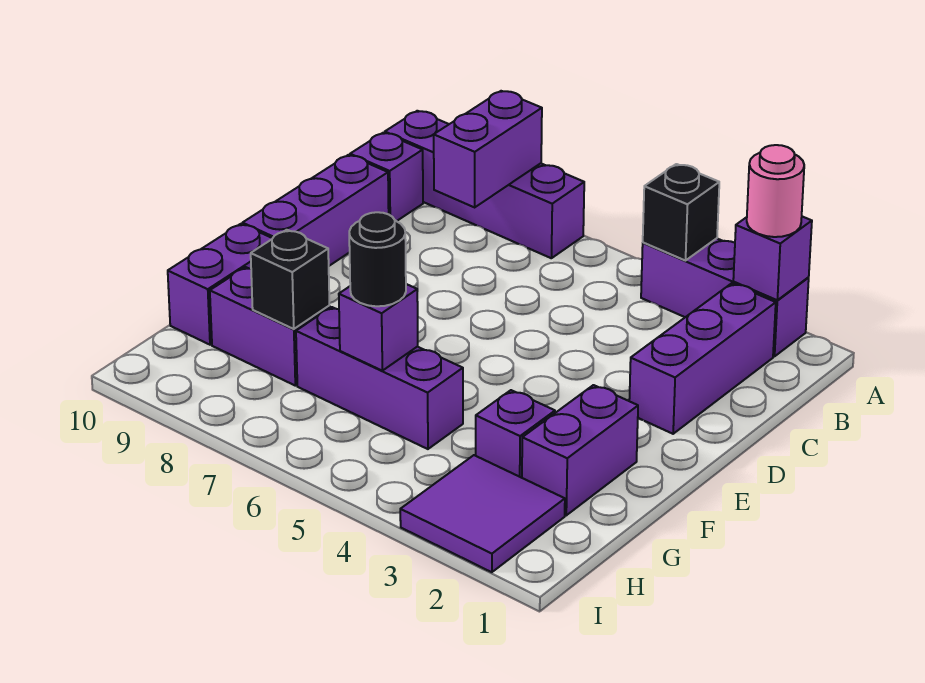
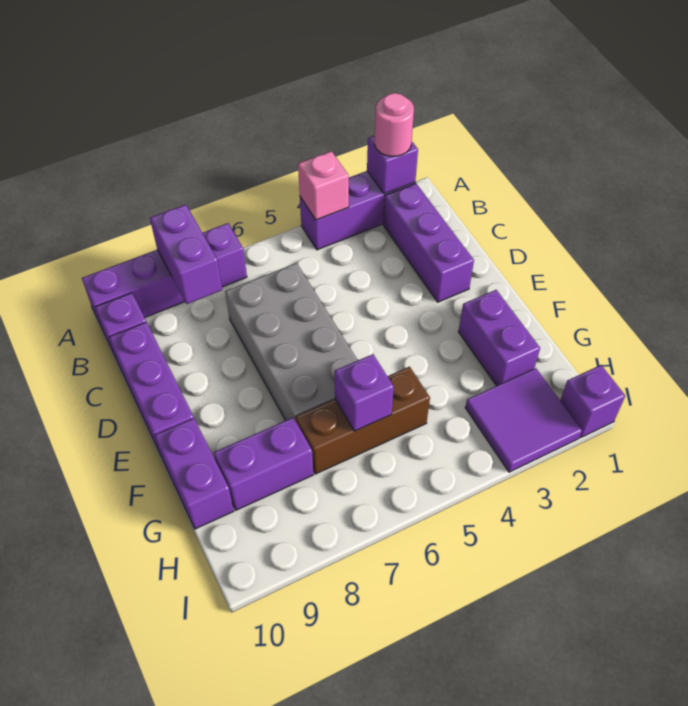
black brick A4 level 2 -> pink brick A4 level 2
none -> grey brick C6:F7 level 1
purple brick G3 level 1 -> purple brick I1 level 1
purple brick G5:G7 level 1 -> brown brick G5:G7 level 1
black round brick G6 level 3 -> none
black brick G8 level 2 -> none

